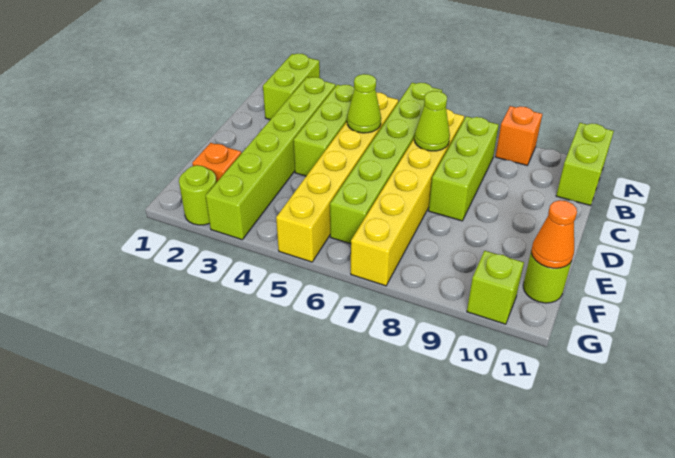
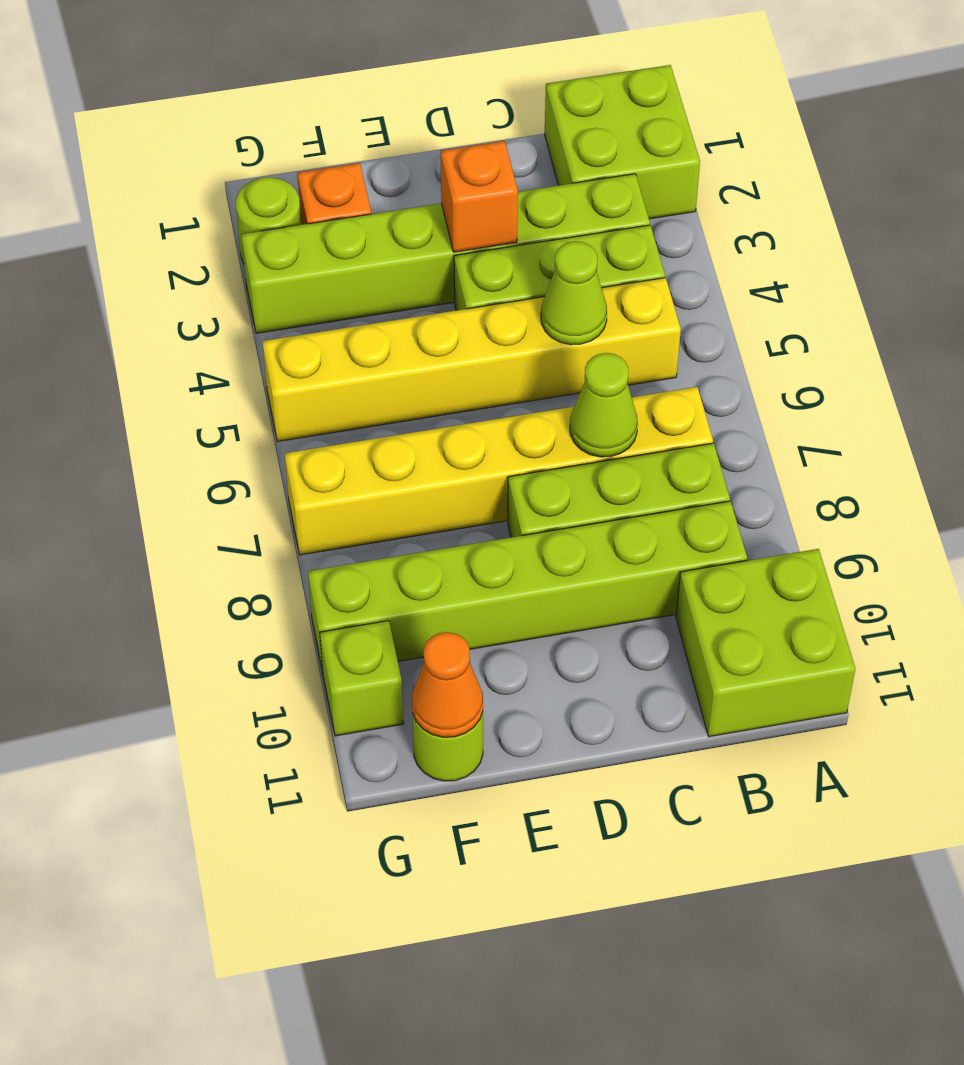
lime brick A2:B2 level 1 -> lime brick A1:B2 level 1
lime brick A6:F6 level 1 -> lime brick B9:G9 level 1
orange brick A9 level 1 -> orange brick D3 level 2
lime brick A11:B11 level 1 -> lime brick A10:B11 level 1

